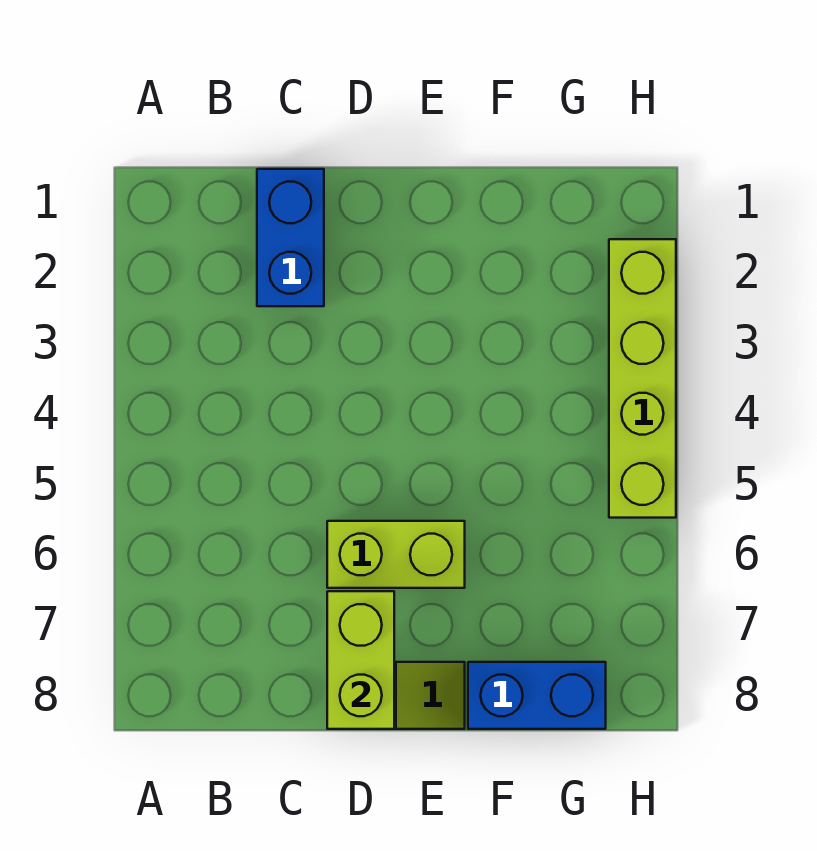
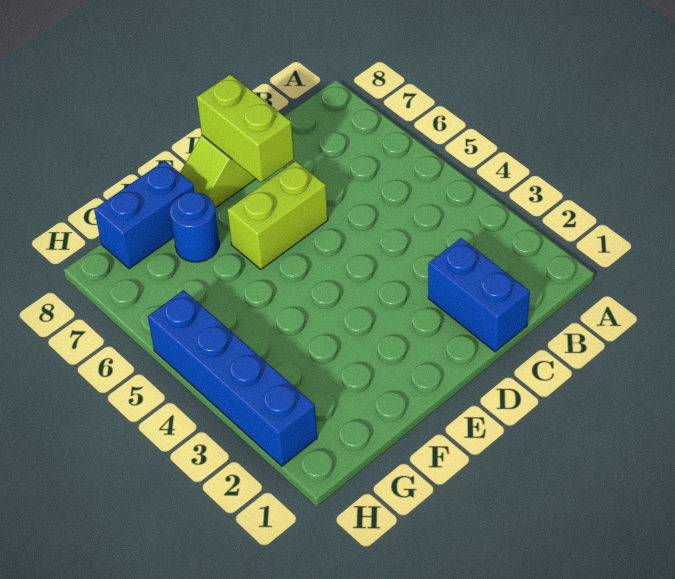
none -> blue round brick F7 level 1
lime brick H2:H5 level 1 -> blue brick H2:H5 level 1

